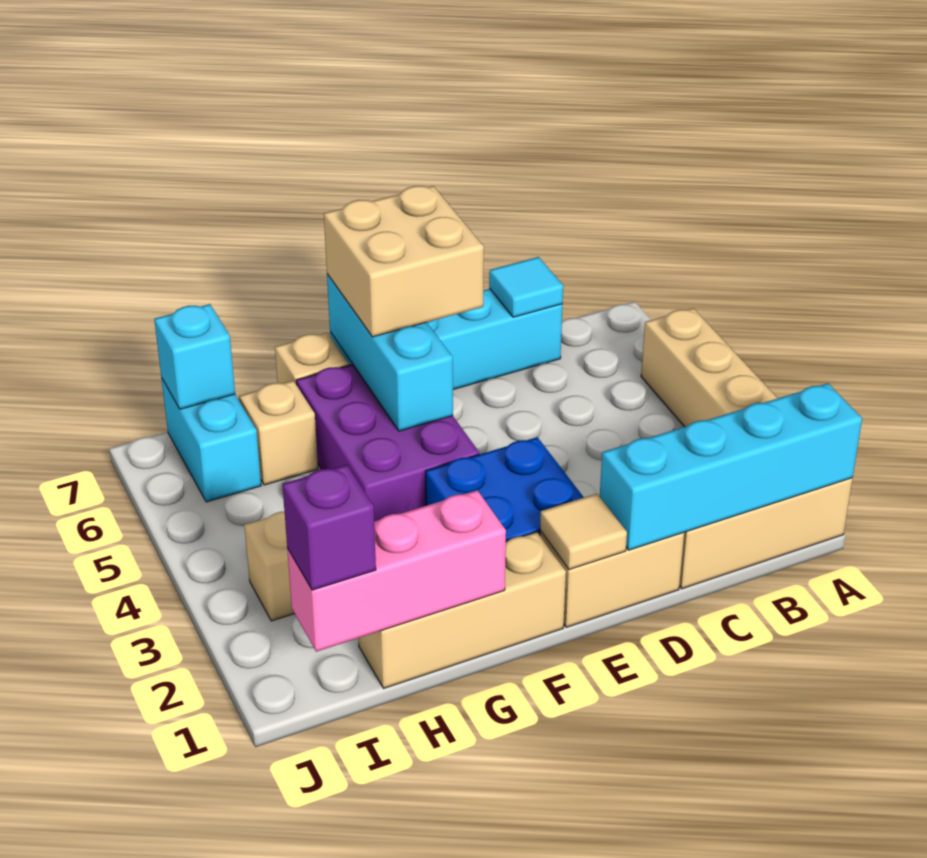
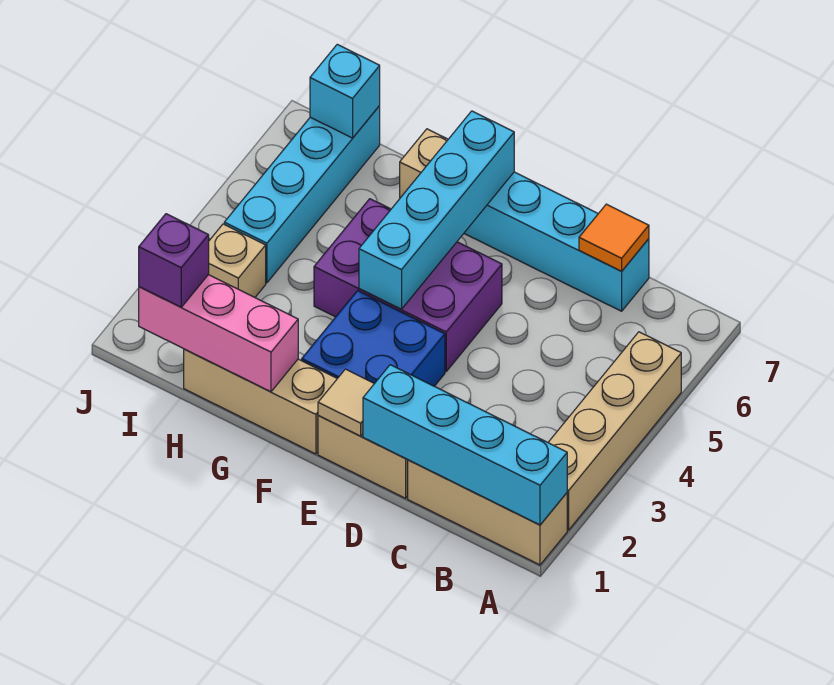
cyan tile C7 level 2 -> orange tile C7 level 2
tan brick E6:F7 level 3 -> none
purple brick F4:G6 level 1 -> purple brick E4:G5 level 1
cyan brick F5:F7 level 2 -> cyan brick F4:F7 level 2
tan brick H6 level 1 -> none
cyan brick I6:I7 level 1 -> cyan brick I4:I7 level 1

